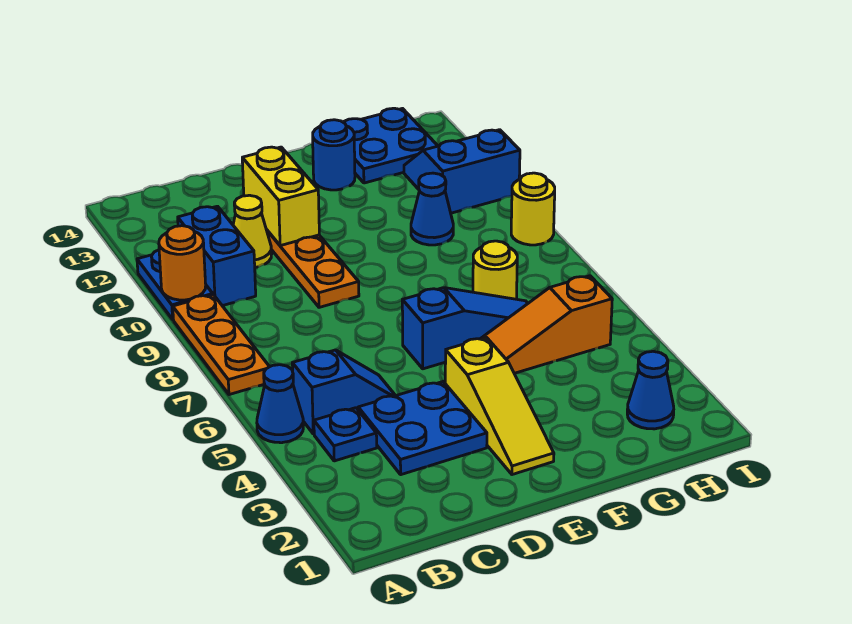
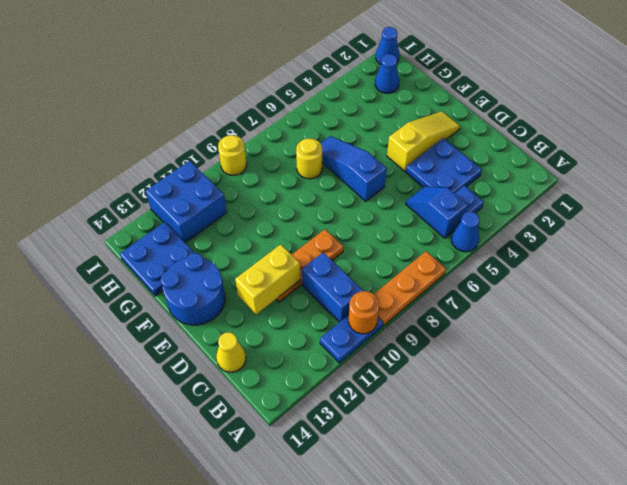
blue brick B10:B11 level 1 -> blue brick B10:C10 level 1
yellow cone C11 level 1 -> yellow cone C14 level 1
orange slope F5:H5 level 1 top H -> none
blue round brick F13 level 1 -> blue round brick E13:F14 level 1
blue cone G10 level 1 -> blue cone I1 level 1
blue slope H11:I12 level 1 top 11 -> blue brick H11:I12 level 1

